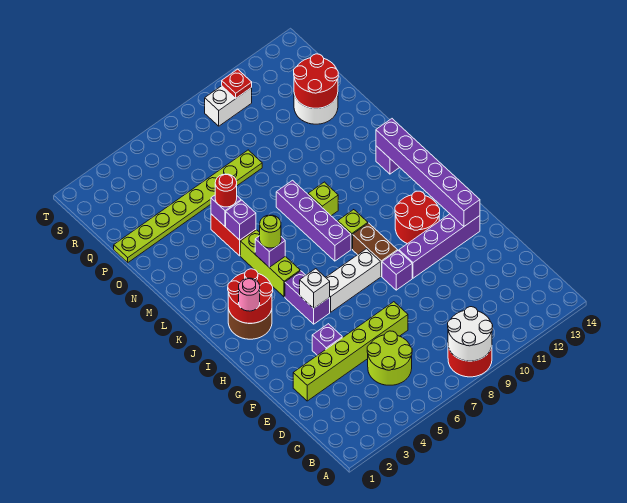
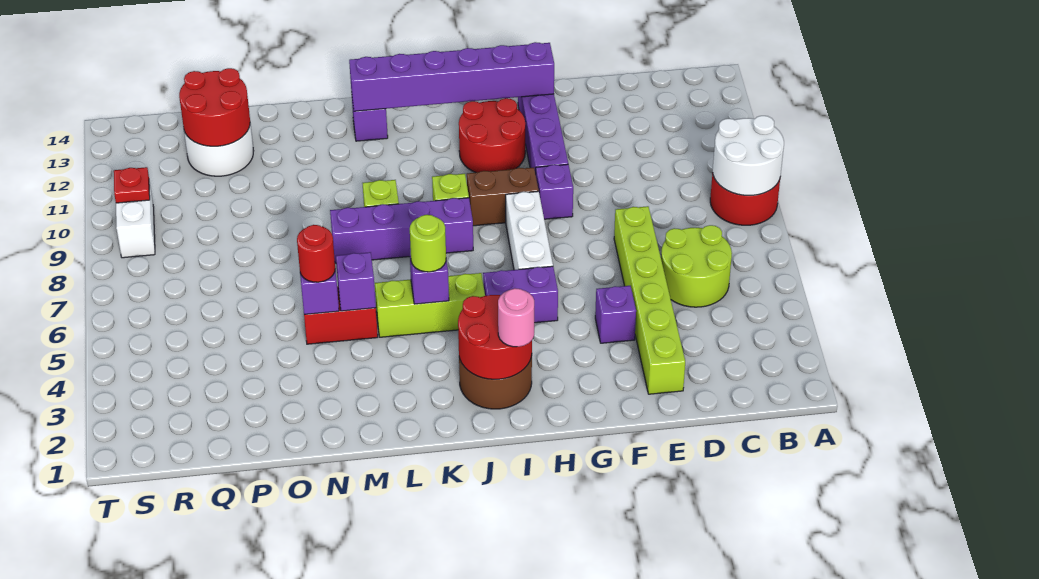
white brick H5 level 2 -> none
lime plate P1:P8 level 1 -> none

